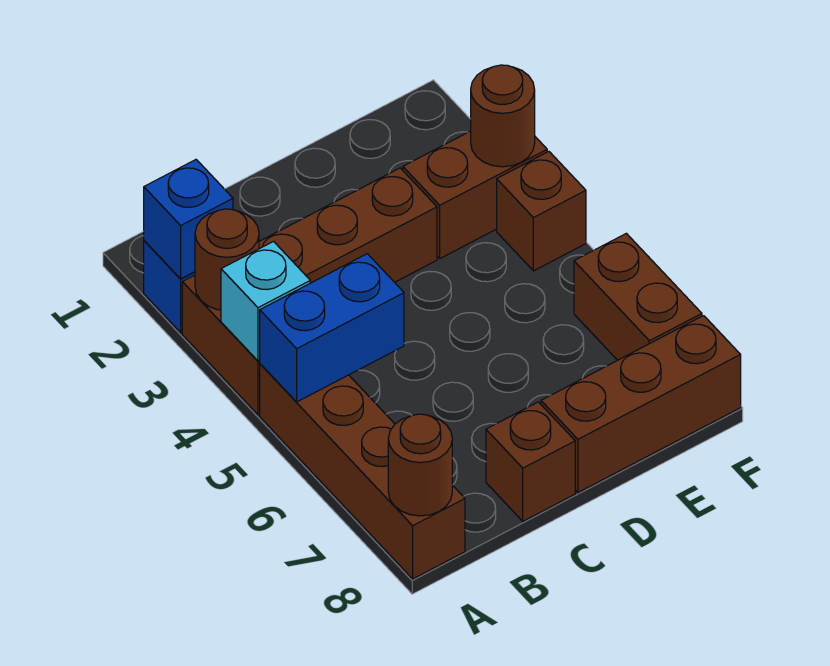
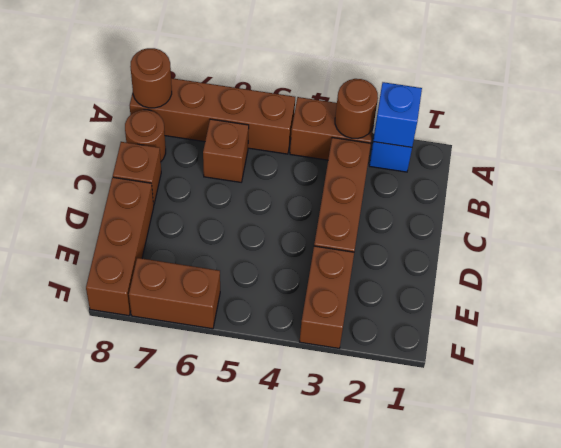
cyan brick A4 level 2 -> none
blue brick A5:B5 level 2 -> none
brown round brick F3 level 2 -> brown round brick B8 level 1
brown brick F4 level 1 -> brown brick B6 level 1

